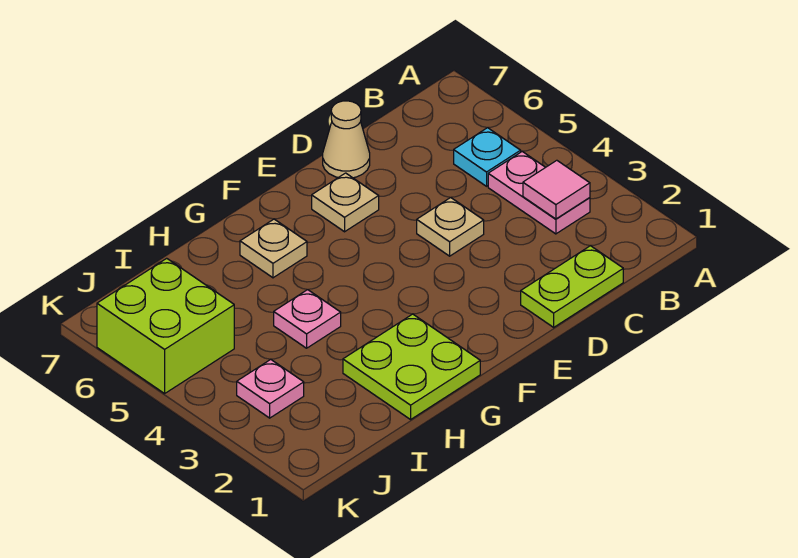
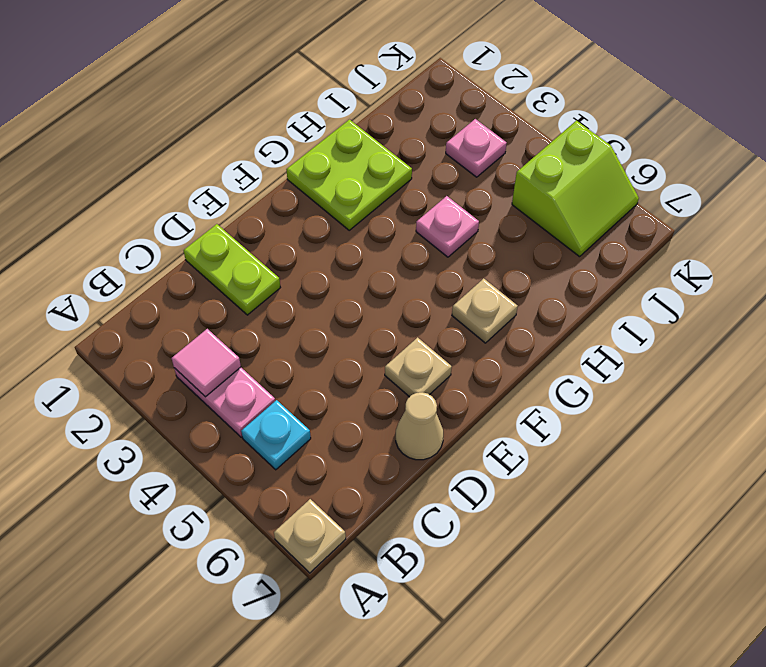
lime plate C1:D1 level 1 -> lime plate D1:D2 level 1
tan plate D4 level 1 -> tan plate A7 level 1
lime brick J5:K6 level 1 -> lime slope J5:K6 level 1 top 5

